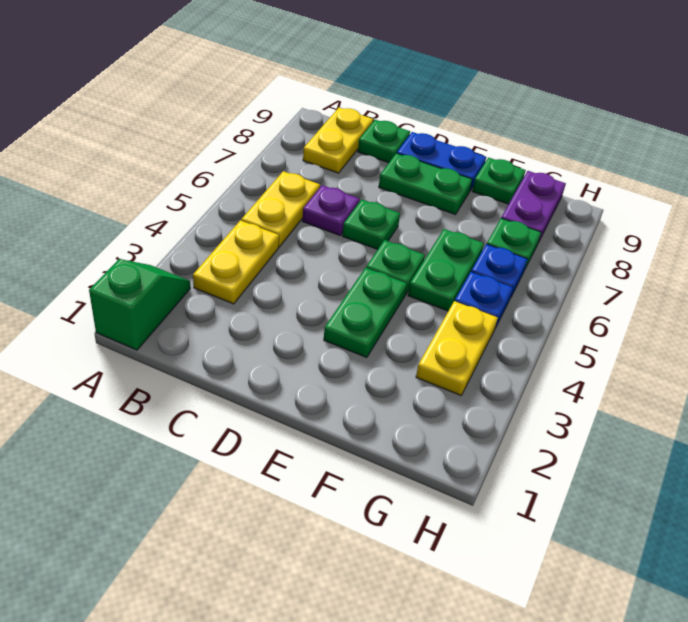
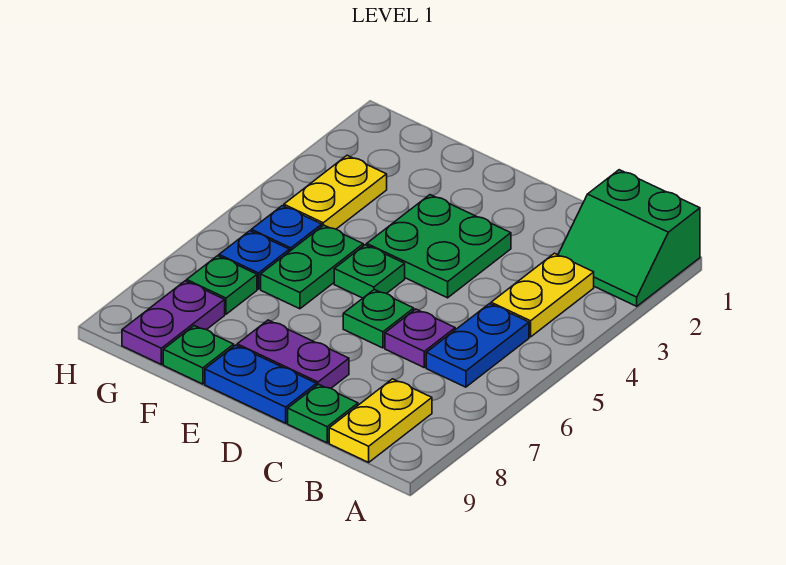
green slope A1:A2 level 1 top 1 -> green slope A1:B2 level 1 top 1
yellow plate B5:B6 level 1 -> blue plate B5:B6 level 1
green plate D8:E8 level 1 -> purple plate D8:E8 level 1
green plate E3:E4 level 1 -> green plate D3:E4 level 1

